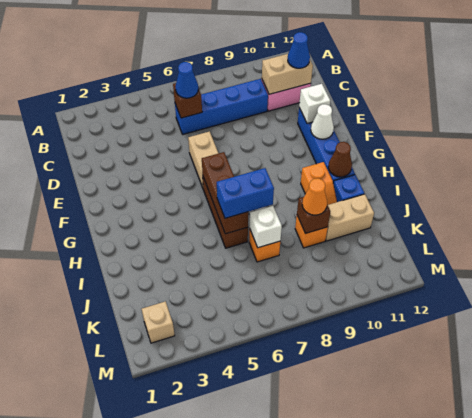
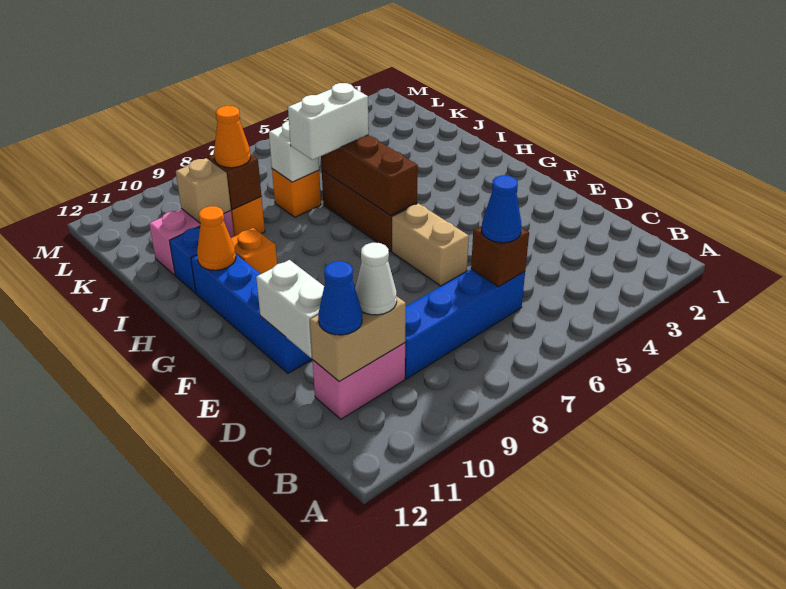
white brick E11 level 2 -> white brick D11:E11 level 2
white cone F11 level 2 -> white cone C10 level 3
brown cone H11 level 2 -> orange cone H11 level 2
blue brick I6:I7 level 3 -> white brick I6:I7 level 3
tan brick J10:J11 level 1 -> pink brick J10:J11 level 1
tan brick L2 level 1 -> tan brick J10 level 2

